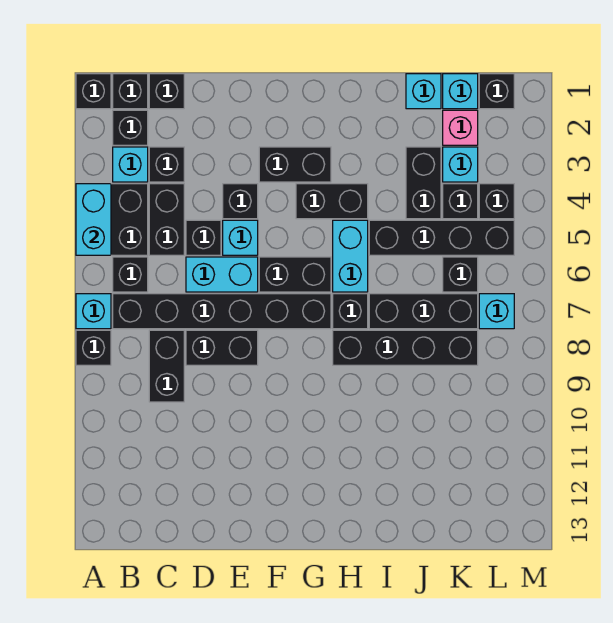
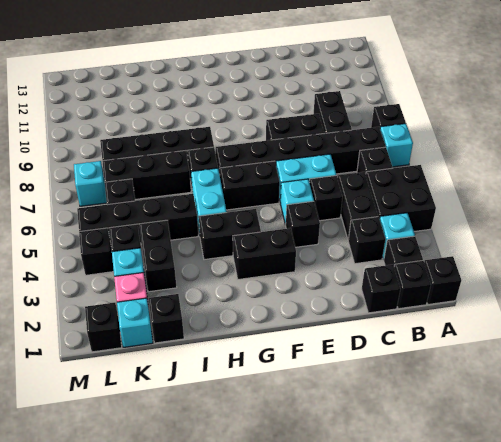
cyan brick A4:A5 level 2 -> none
cyan brick J1 level 1 -> black brick J1 level 1

